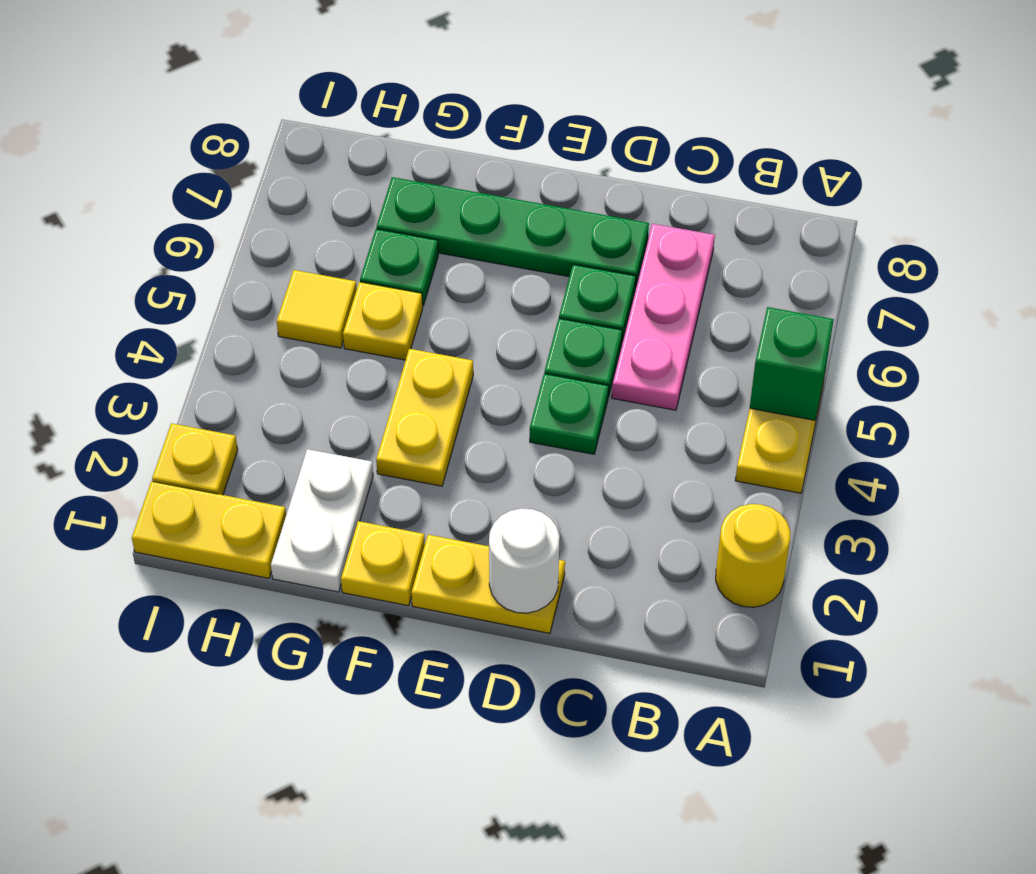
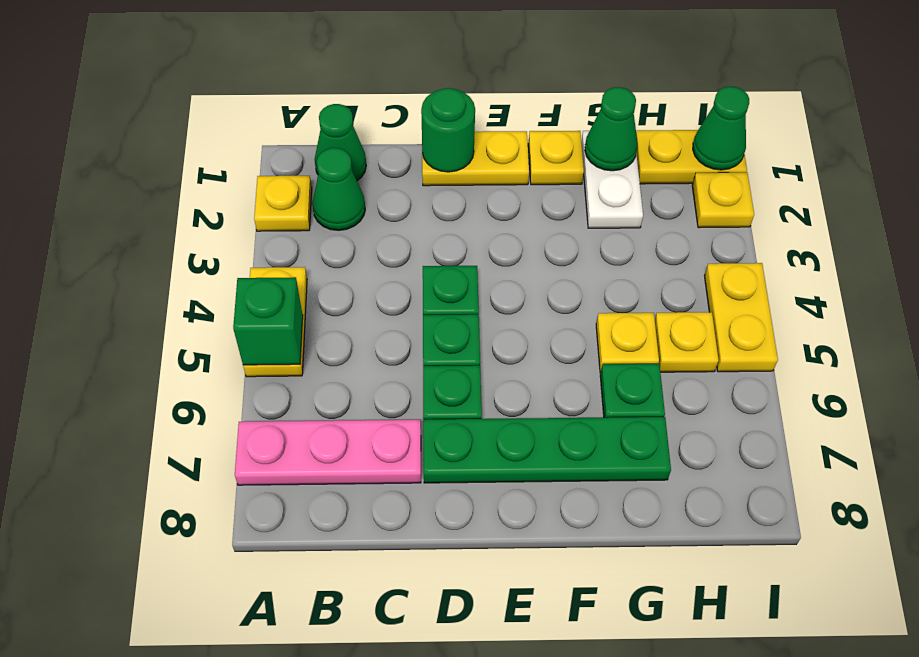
yellow round brick A2 level 1 -> yellow plate A2 level 1
none -> green cone B1 level 1
none -> green cone B2 level 1
pink plate C5:C7 level 1 -> pink plate A7:C7 level 1
white round brick D1 level 2 -> green round brick D1 level 2
yellow plate F3:F4 level 1 -> yellow plate I4:I5 level 1
none -> green cone G1 level 2
yellow tile H5 level 1 -> yellow plate H5 level 1
none -> green cone I1 level 2

